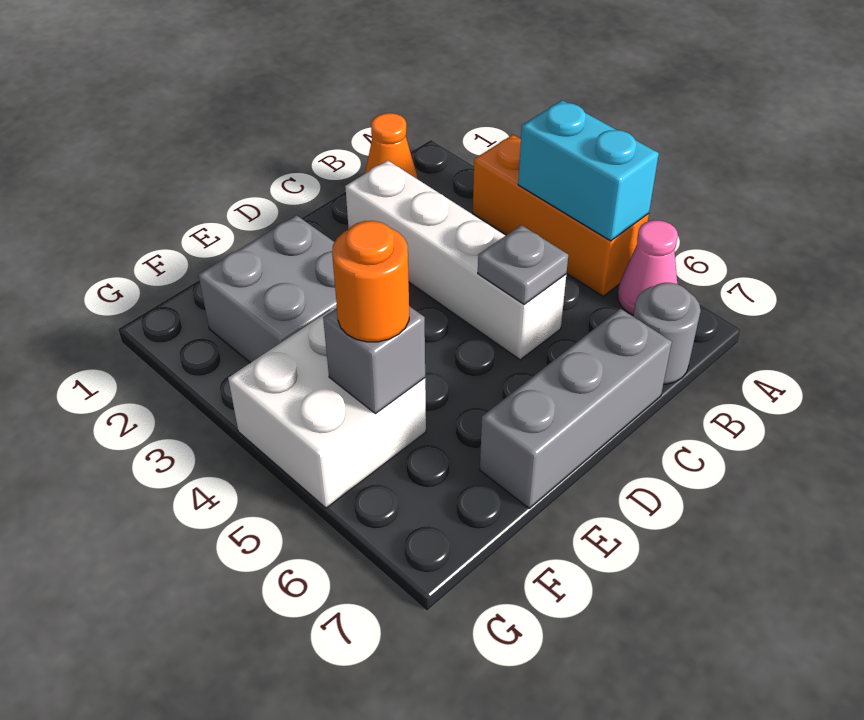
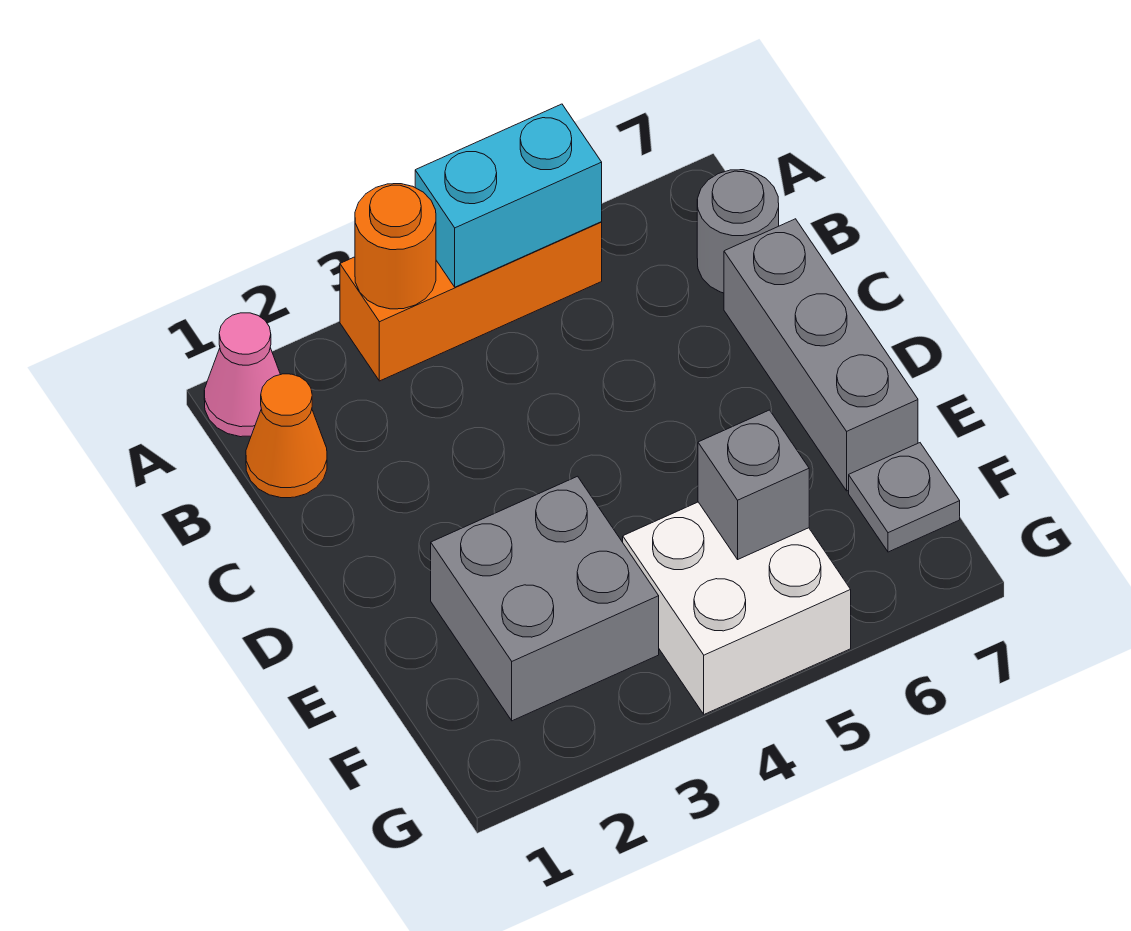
pink cone A6 level 1 -> pink cone A1 level 1
white brick C2:C5 level 1 -> none
grey plate C5 level 2 -> grey plate F7 level 1
orange round brick F5 level 3 -> orange round brick A3 level 2

